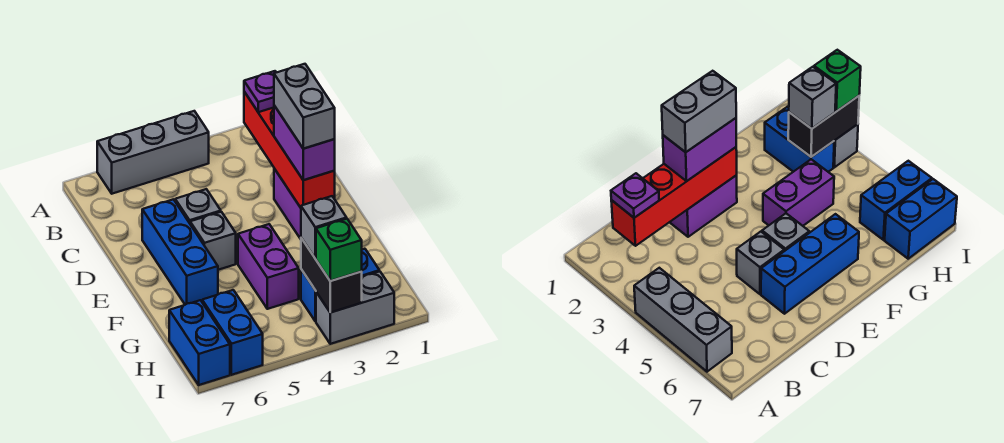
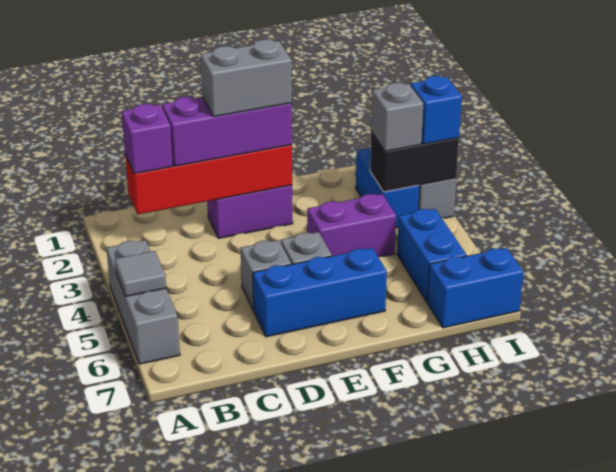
none -> grey tile A5 level 2
purple plate B2 level 3 -> purple brick B2 level 3
purple brick D2:E2 level 3 -> purple brick C2:E2 level 3
blue brick H6:I6 level 1 -> blue brick H5:H6 level 1
green brick I3 level 3 -> blue brick I3 level 3

